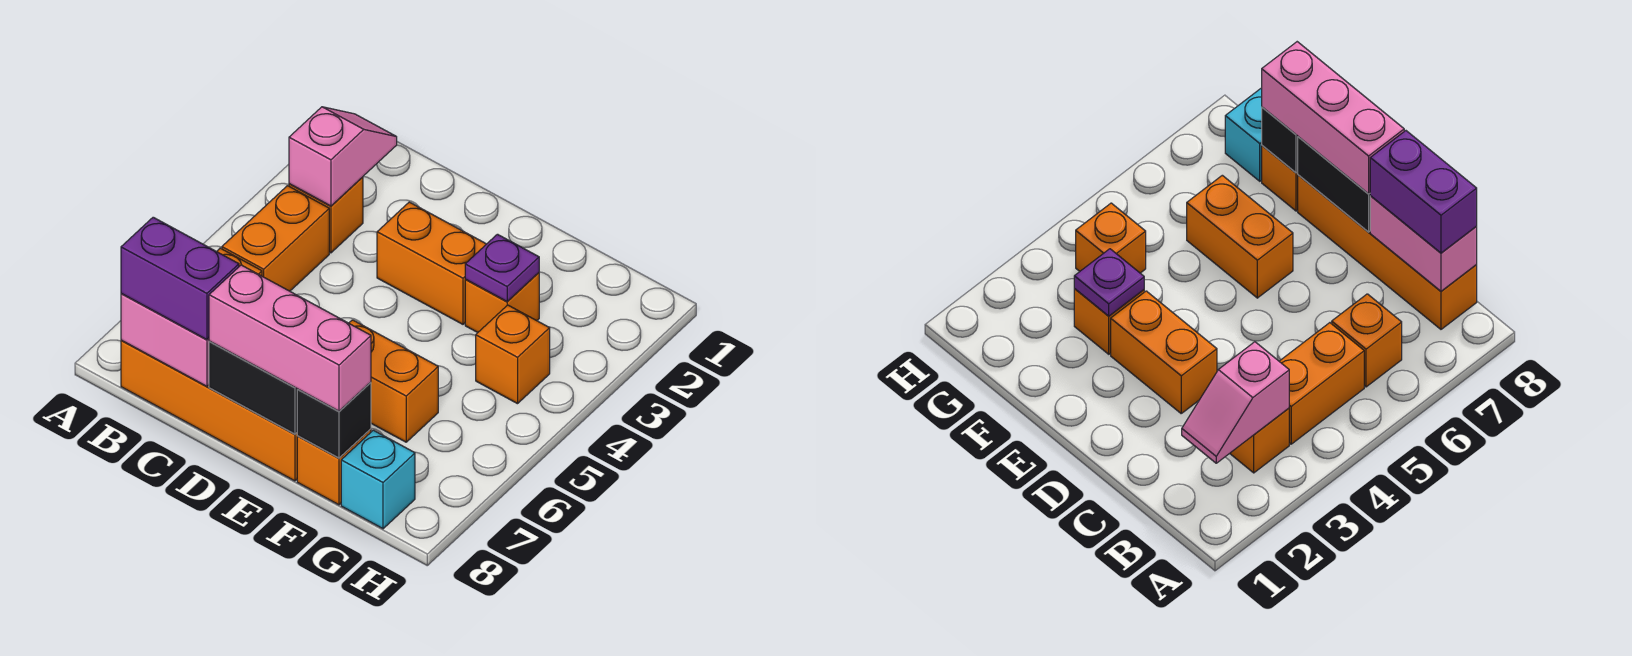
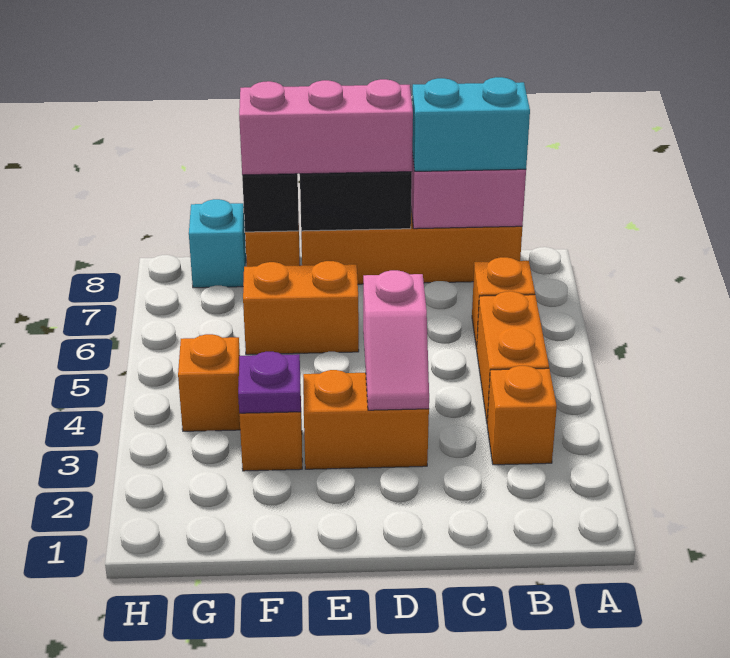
pink slope B2:B3 level 2 top 3 -> pink slope D3:D4 level 2 top 4
purple brick B8:C8 level 3 -> cyan brick B8:C8 level 3

